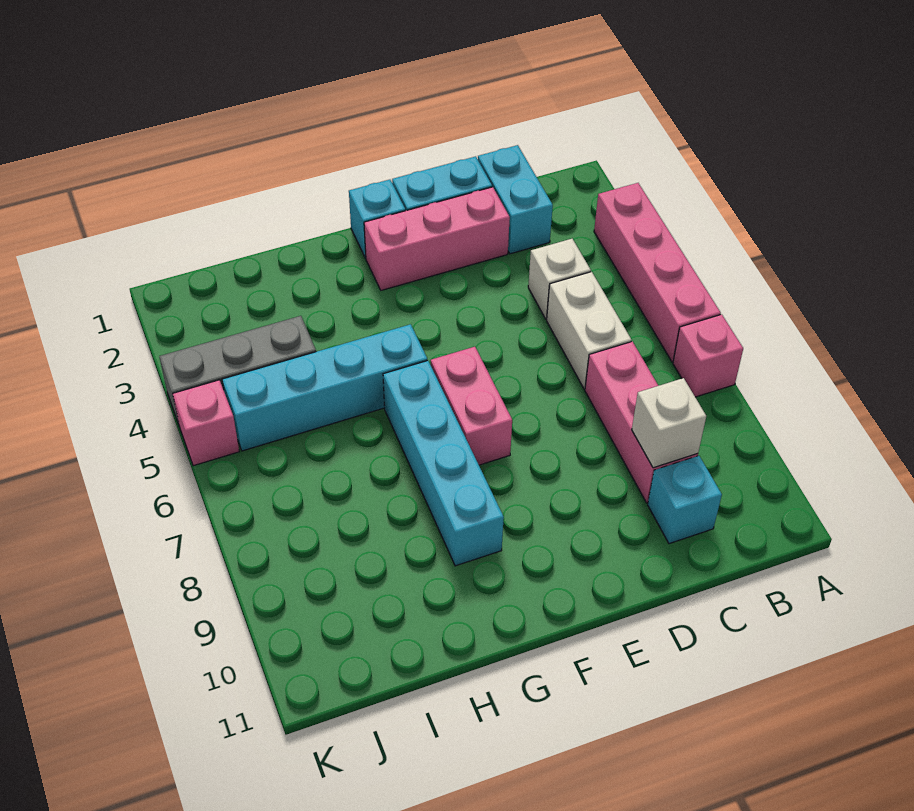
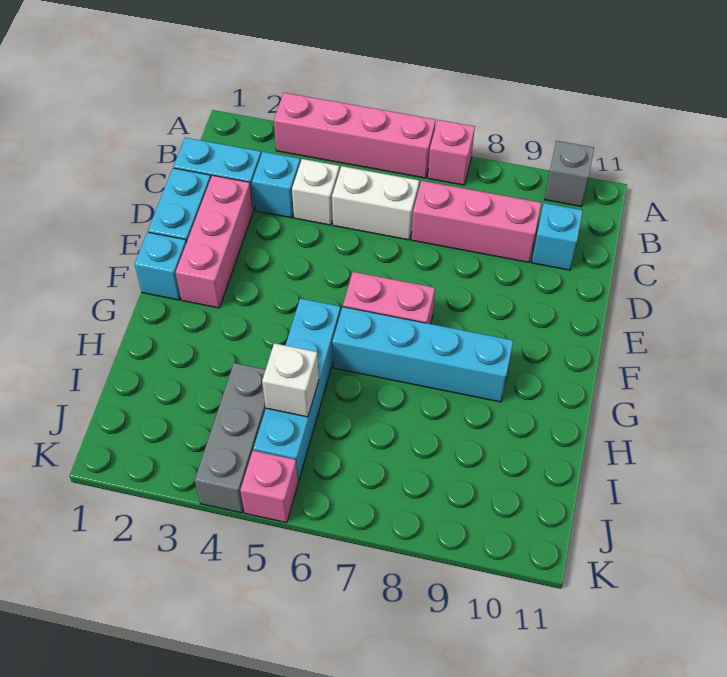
none -> grey brick A10 level 1
none -> cyan brick C3 level 1
white brick C9 level 2 -> white brick I5 level 2

